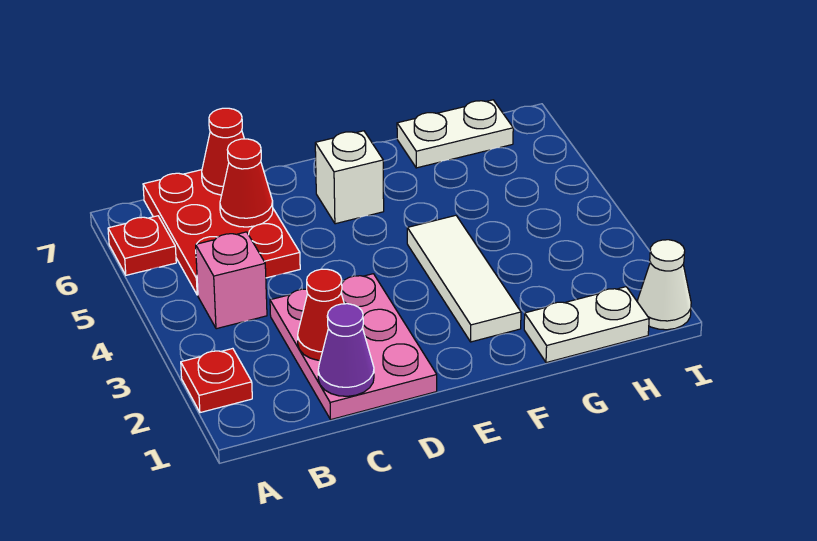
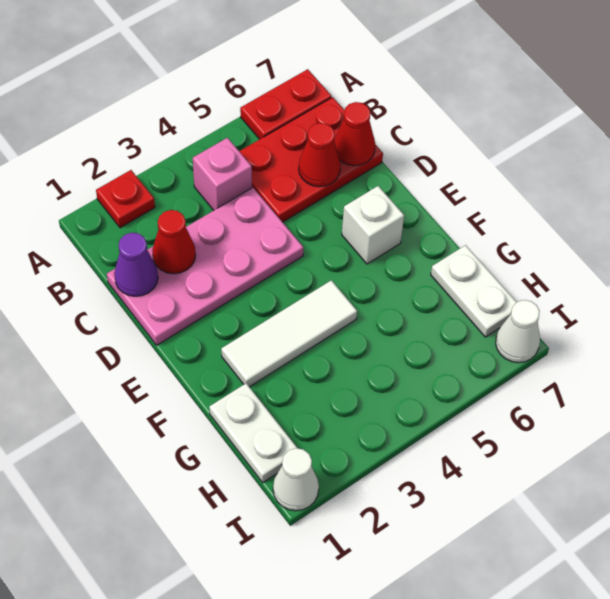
red plate A6 level 1 -> red plate A6:A7 level 1
pink plate C1:D3 level 1 -> pink plate C1:D4 level 1
none -> white cone I7 level 1

